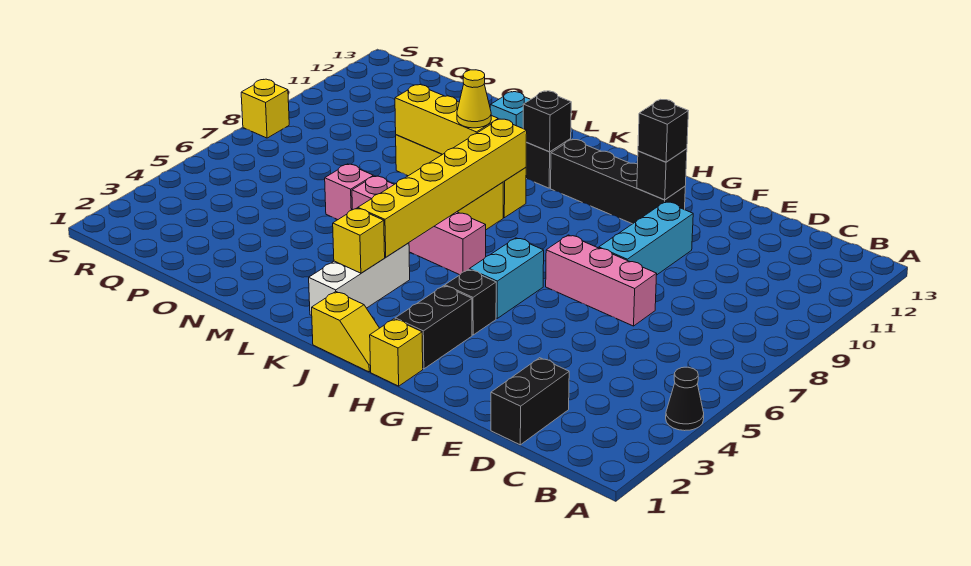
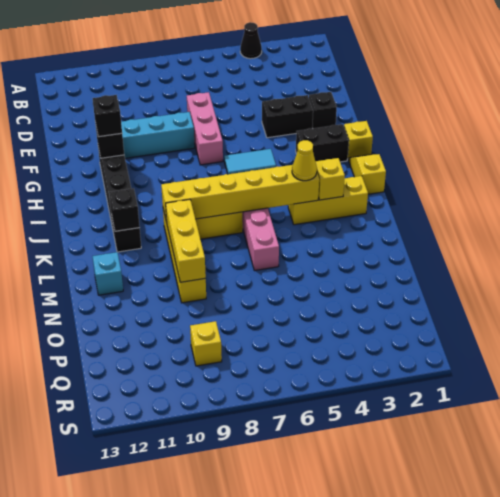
black brick D1:D2 level 1 -> black brick F3:F4 level 1
black brick H4 level 1 -> black brick F2 level 1
cyan brick H5:H6 level 1 -> cyan tile H5:H6 level 1
white brick K2:K4 level 1 -> yellow brick K2:K4 level 1
yellow cone L9 level 3 -> yellow cone K4 level 3
pink brick N6 level 1 -> none
yellow brick S8 level 1 -> yellow brick Q9 level 1

